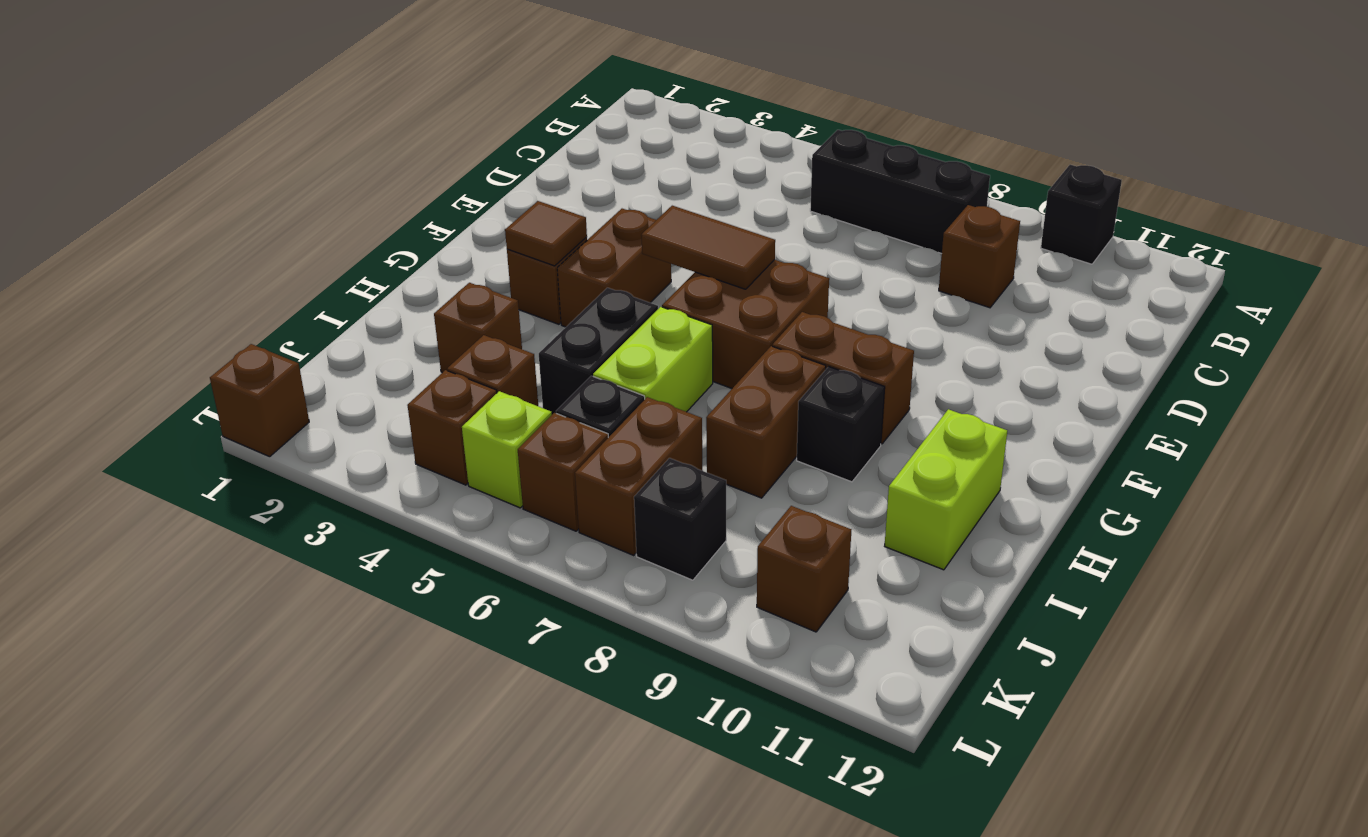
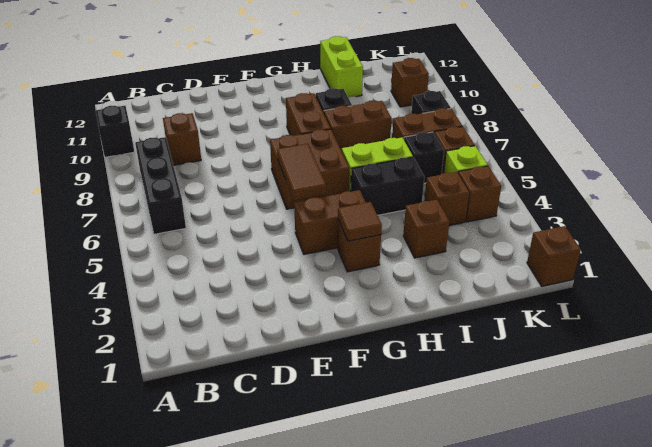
lime brick H11:I11 level 1 -> lime brick I11:I12 level 1

